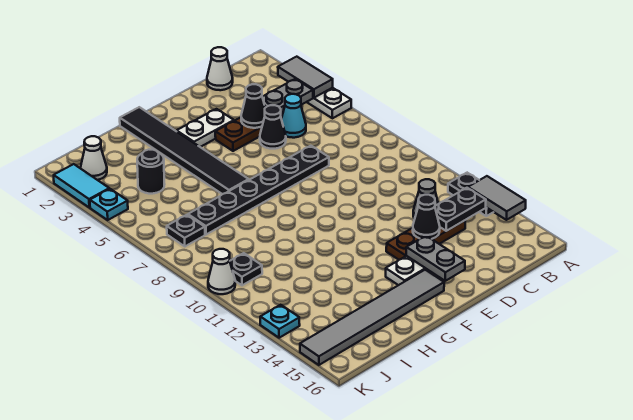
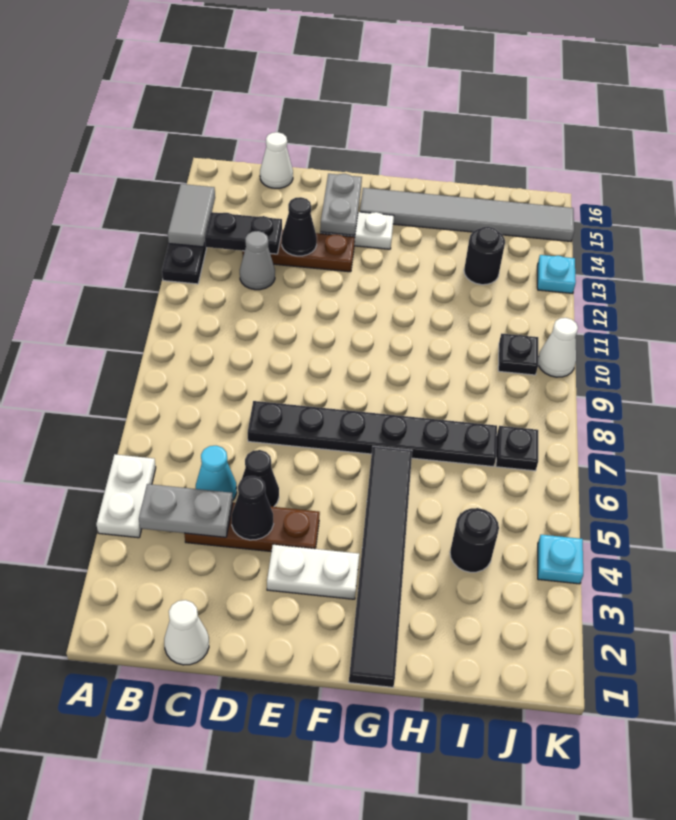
grey tile A3:A4 level 2 -> none
none -> black round brick I13 level 1
white cone J2 level 1 -> white cone C16 level 1
cyan tile K2:K3 level 1 -> none

